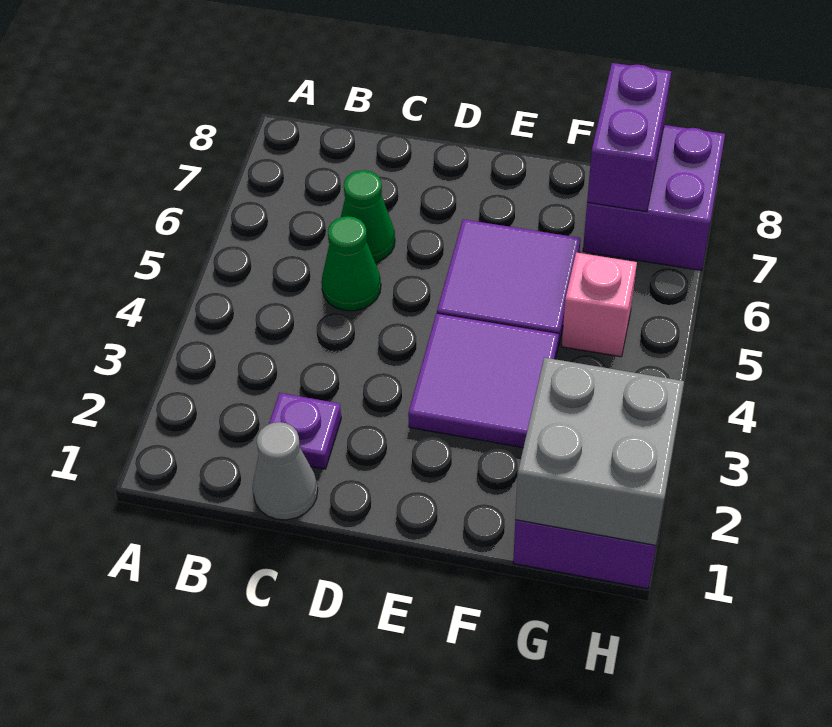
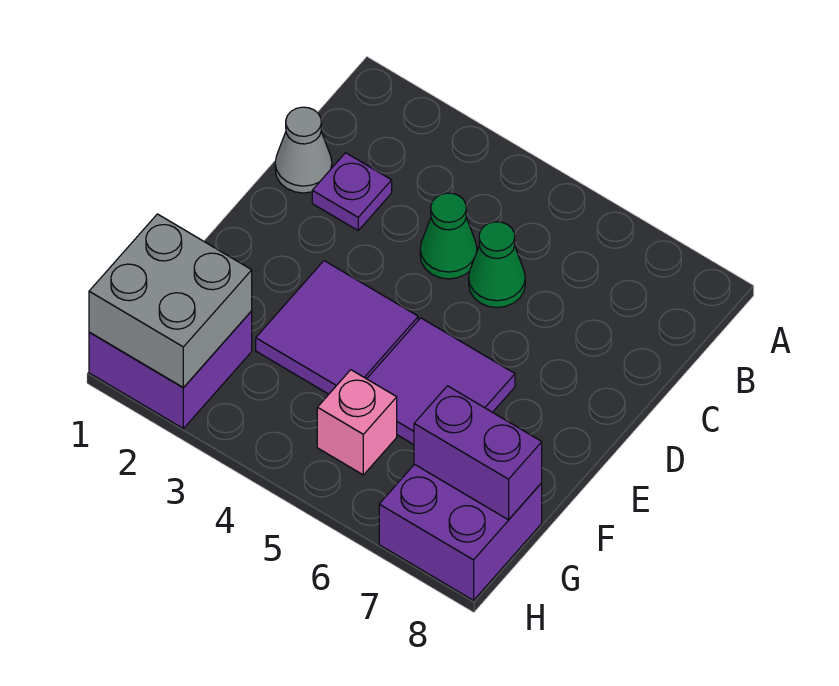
green cone C6 level 1 -> green cone C4 level 1

